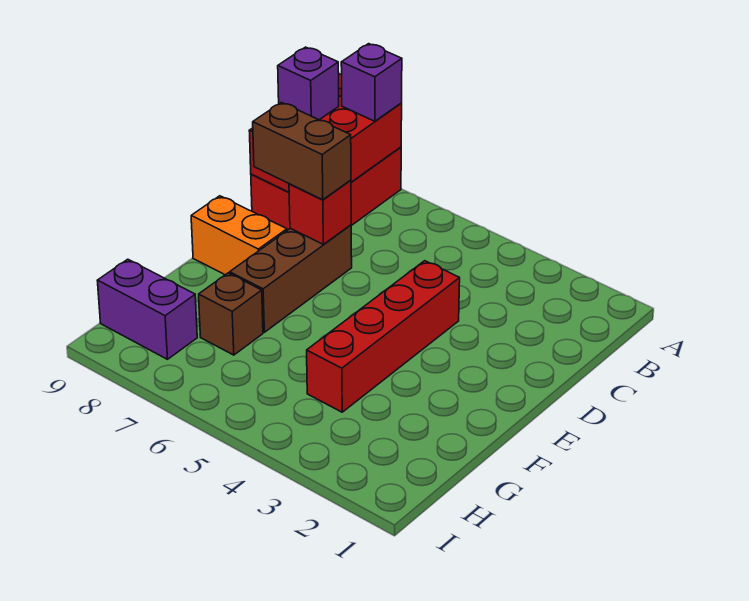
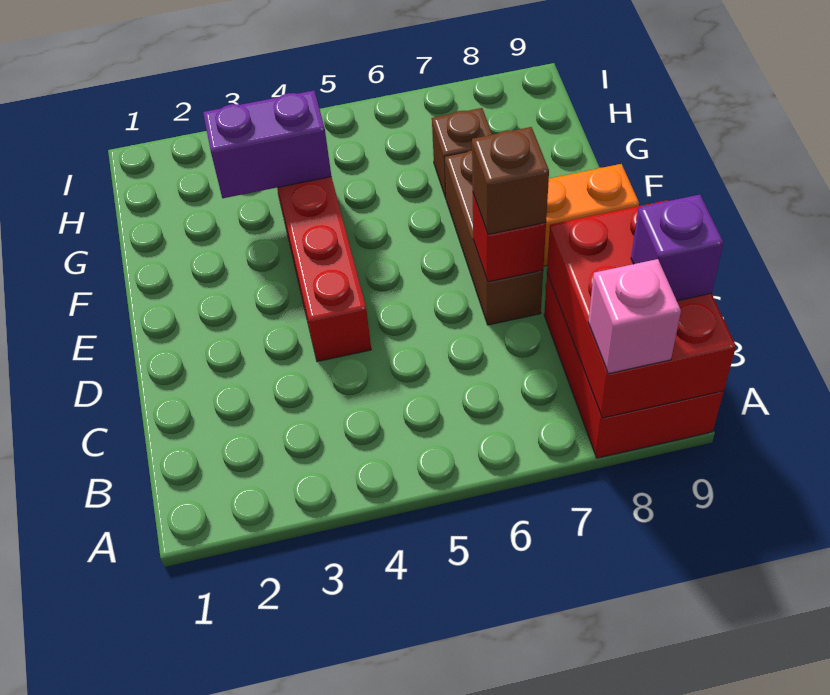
purple brick A8 level 3 -> pink brick A8 level 3
brown brick D7:D8 level 3 -> brown brick D7 level 3
purple brick H8:H9 level 1 -> purple brick G3:G4 level 2

